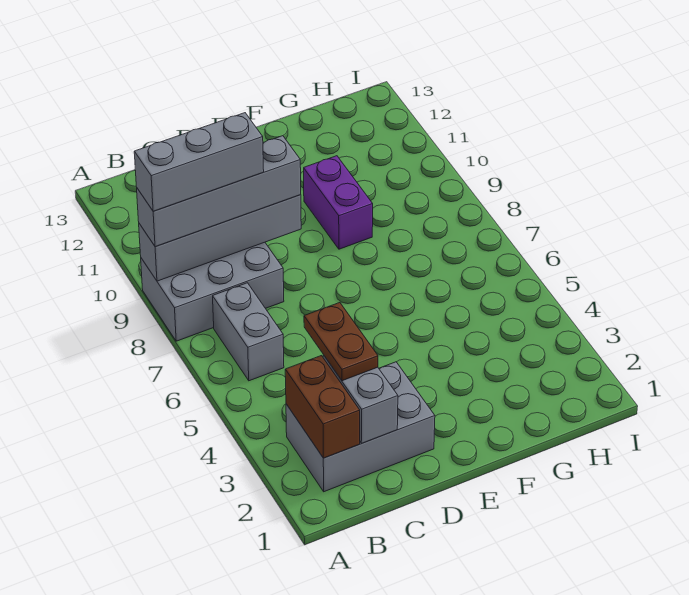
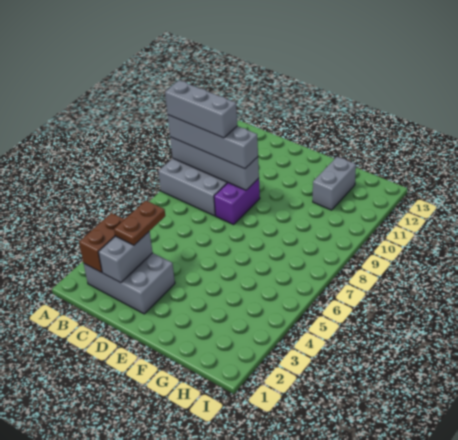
grey brick B6:B7 level 1 -> grey brick G11:G12 level 1
purple brick F9:F10 level 1 -> purple brick D8:D9 level 1

